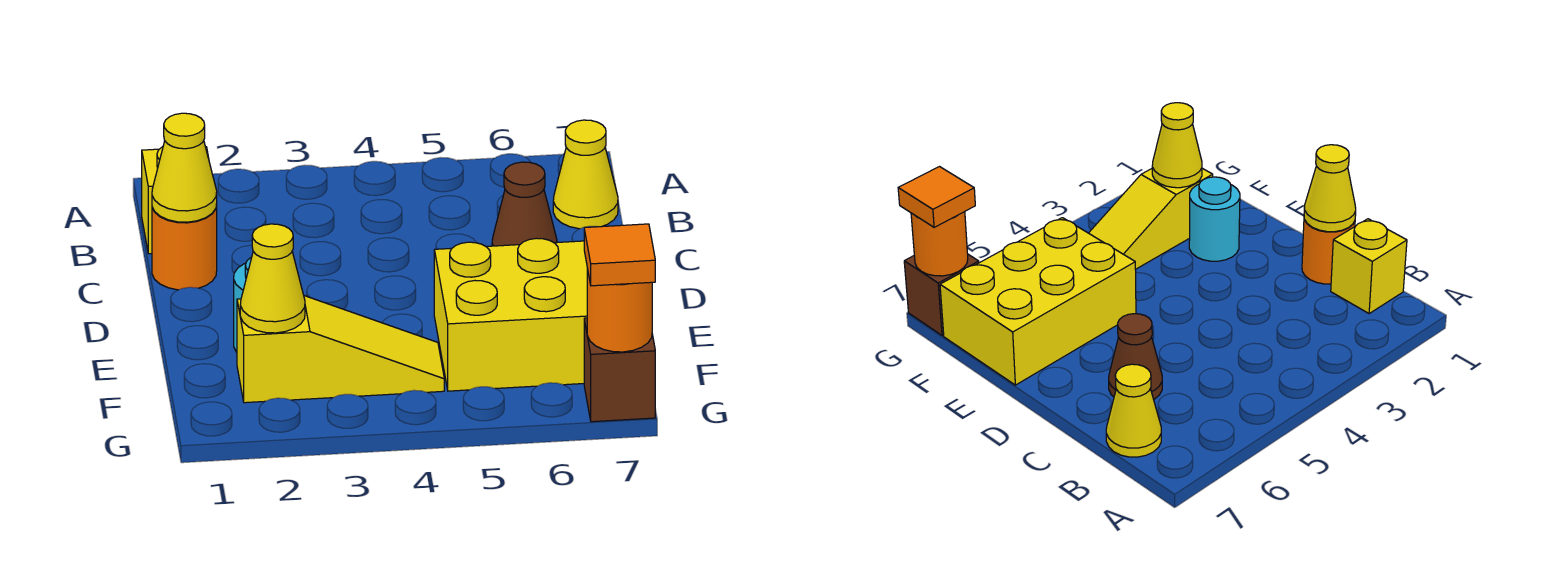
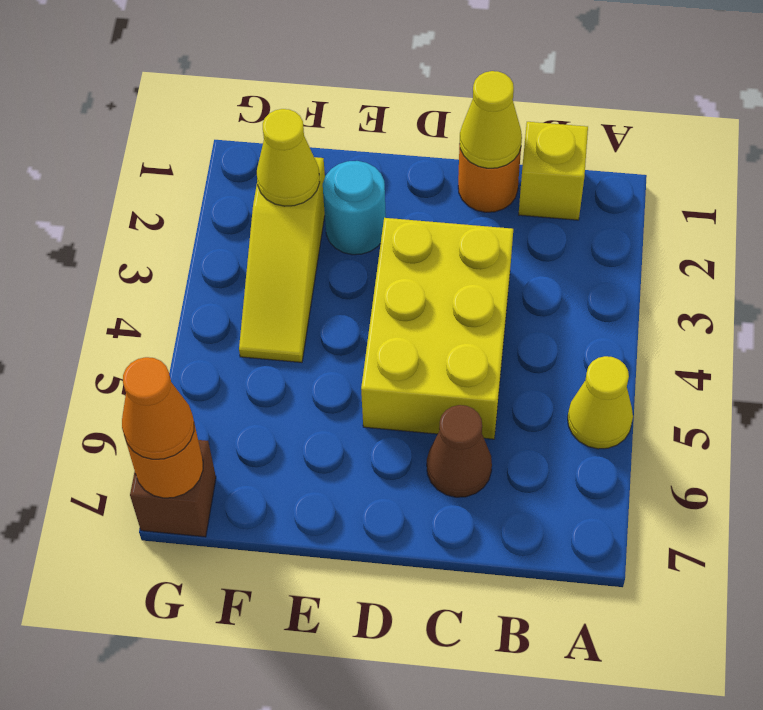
yellow cone B7 level 1 -> yellow cone A5 level 1
yellow brick E5:F7 level 1 -> yellow brick C3:D5 level 1
orange tile G7 level 3 -> orange cone G7 level 3

